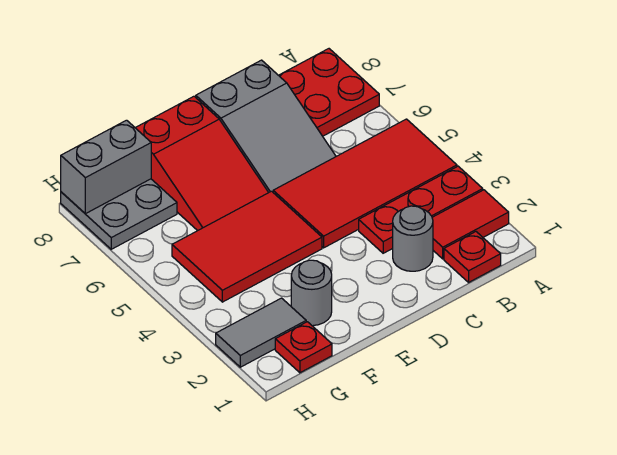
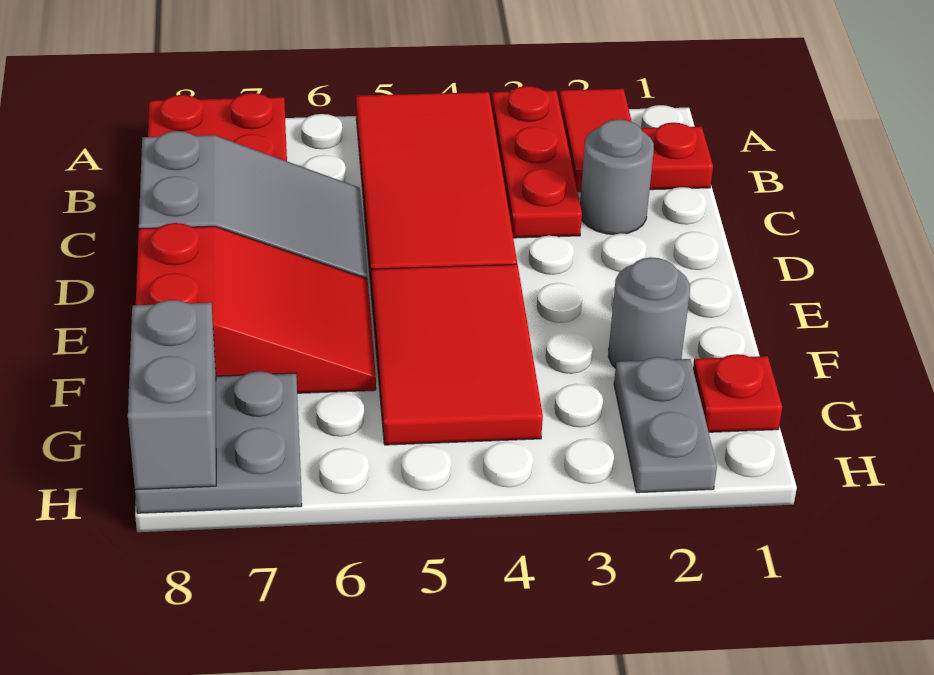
grey tile G2:H2 level 1 -> grey plate G2:H2 level 1

